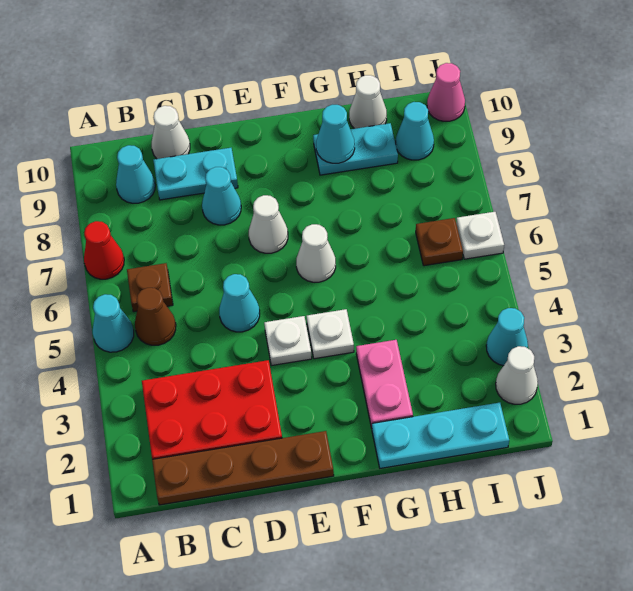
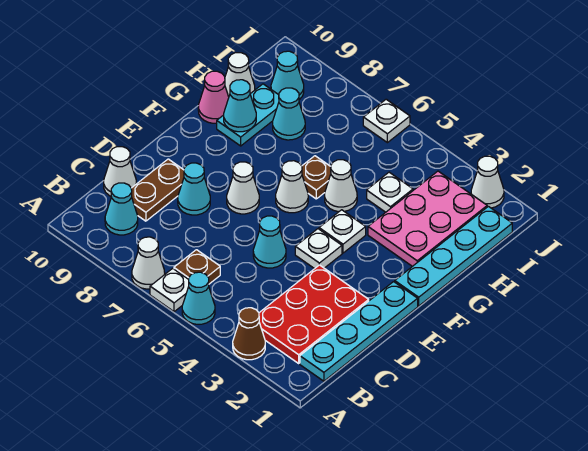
none -> white plate A6 level 1
red cone A7 level 1 -> white cone A7 level 1
brown plate B1:E1 level 1 -> cyan plate B1:E1 level 1
brown cone B5 level 1 -> brown cone A3 level 1
cyan plate C9:D9 level 1 -> brown plate C9:D9 level 1
cyan plate G1:I1 level 1 -> cyan plate F1:I1 level 1
pink plate G2:G3 level 1 -> pink plate G2:I3 level 1
none -> white cone G5 level 1
none -> white plate H4 level 1
brown plate I6 level 1 -> brown plate G6 level 1
cyan cone J3 level 1 -> cyan cone H8 level 1
pink cone J10 level 1 -> pink cone G10 level 1

